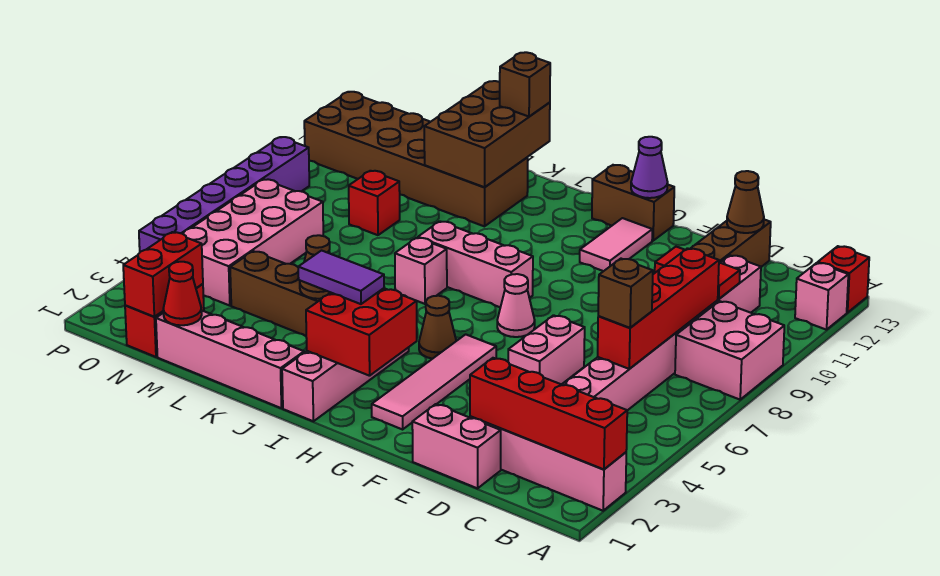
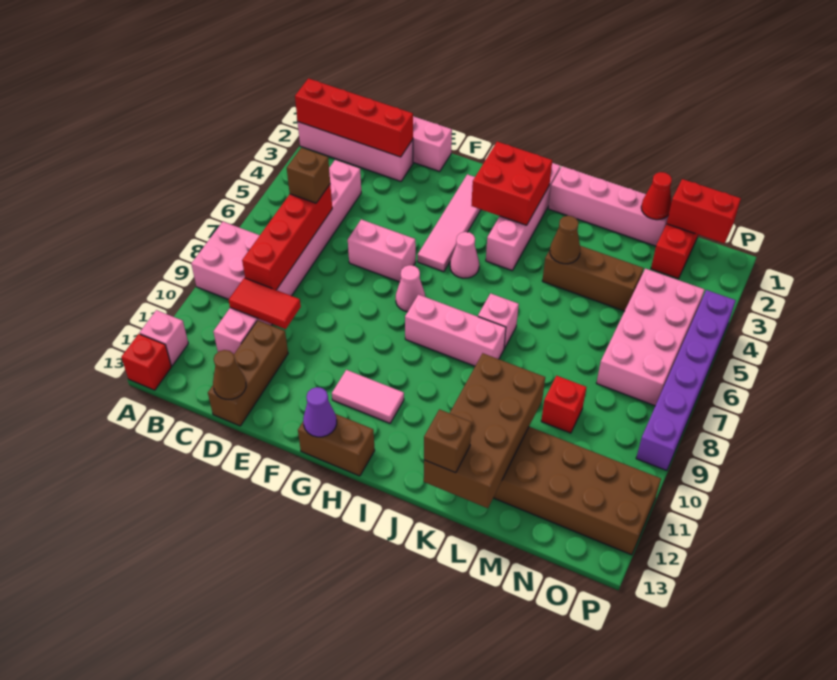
pink brick E5:E6 level 1 -> pink brick E6:F6 level 1
pink tile G11:G12 level 1 -> pink tile G11:H11 level 1
brown cone H5 level 1 -> pink cone H5 level 1
purple tile I3:J3 level 3 -> none
brown brick K11:L13 level 2 -> brown brick K10:L13 level 2
red brick N1:N2 level 2 -> red brick N1:O1 level 2

